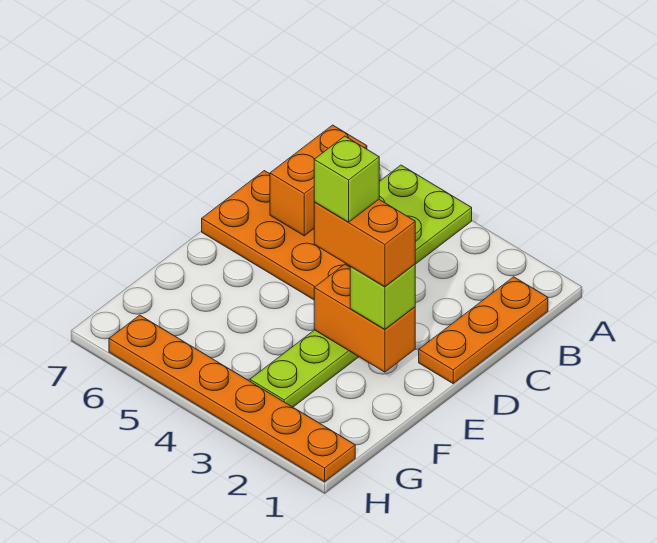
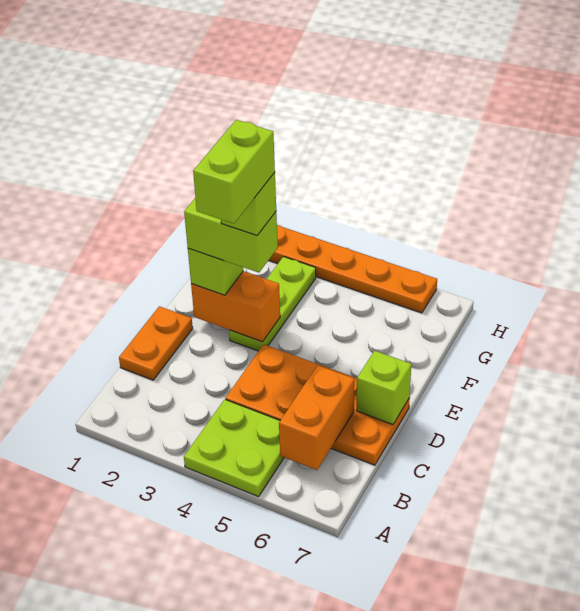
orange plate B1:D1 level 1 -> orange plate C1:D1 level 1
none -> lime brick D3:E3 level 6
none -> lime brick D7 level 2
orange brick E2:E3 level 4 -> lime brick E2:E3 level 4

